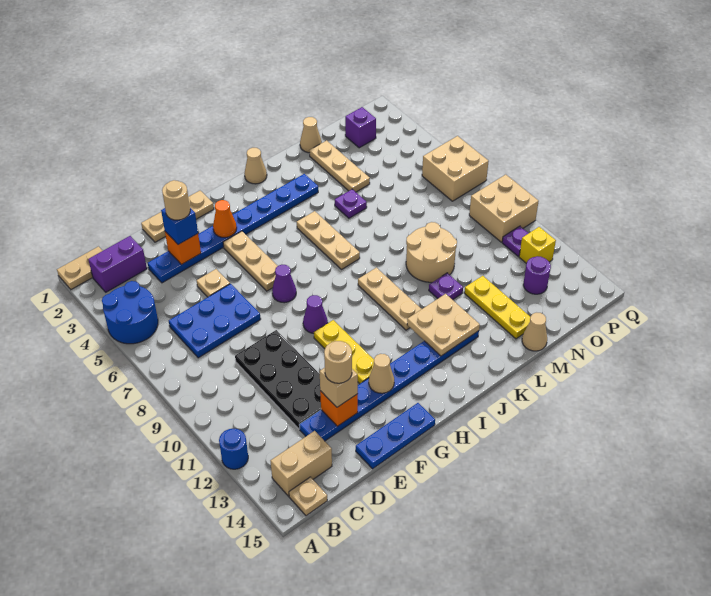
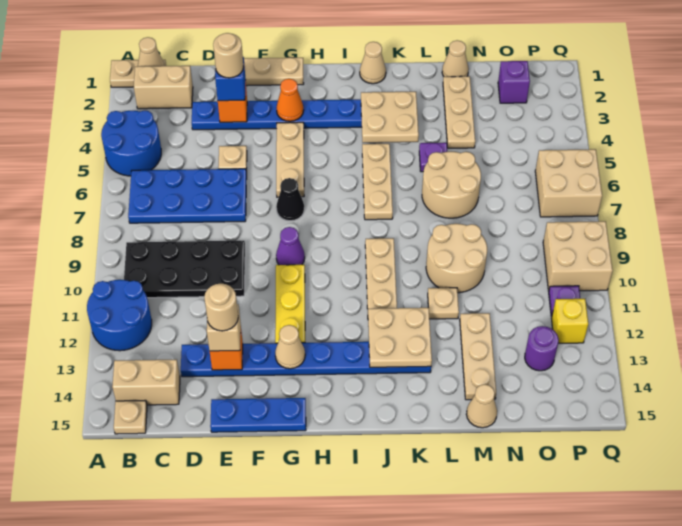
blue round brick A12 level 1 -> blue round brick A11:B12 level 1
none -> tan cone B1 level 2
purple brick B2:C2 level 1 -> tan brick B2:C2 level 1
blue plate C6:E7 level 1 -> blue plate B6:E7 level 1
black plate D9:E12 level 1 -> black plate B9:E10 level 1
purple cone G7 level 1 -> black cone G7 level 1
none -> tan plate J3:K4 level 2
none -> tan round brick L6:M7 level 1
purple plate L11 level 1 -> tan plate L11 level 1
yellow plate M12:M14 level 1 -> tan plate M12:M14 level 1

